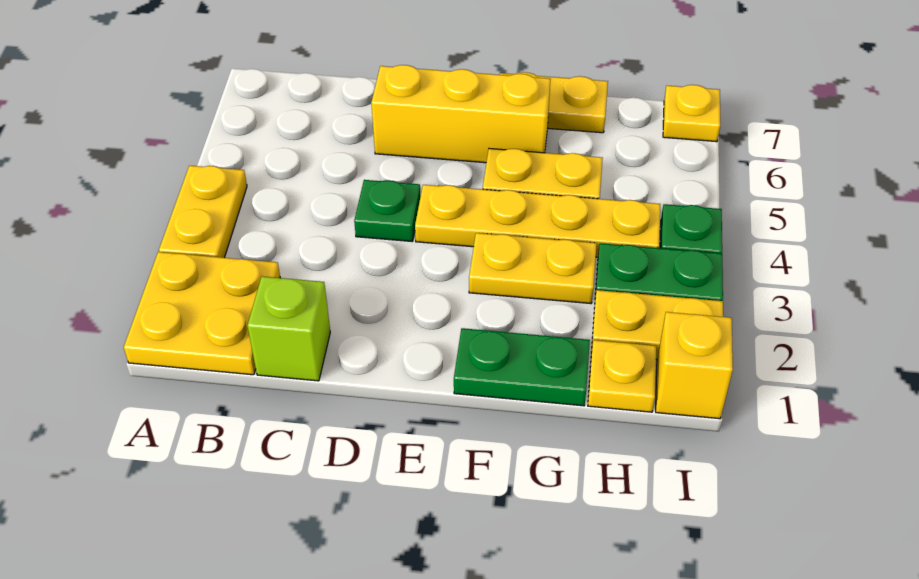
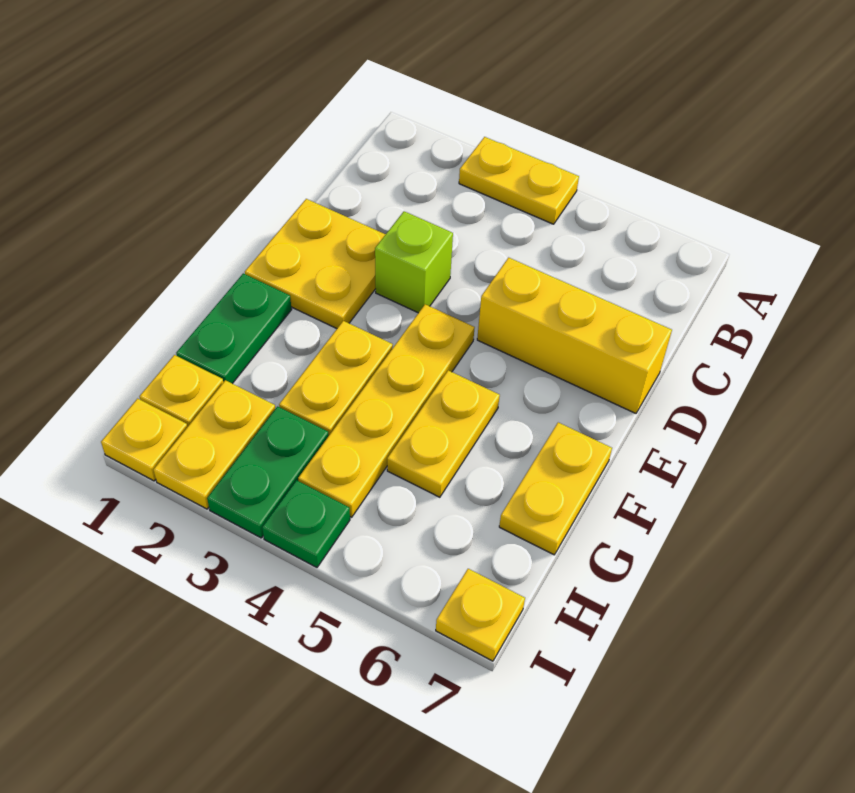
yellow plate A1:B2 level 1 -> yellow plate D1:E2 level 1
lime brick C1 level 1 -> lime brick D3 level 1
green plate D4 level 1 -> none
yellow brick D6:F6 level 1 -> yellow brick D5:D7 level 1
yellow brick I1 level 1 -> yellow plate I1 level 1

